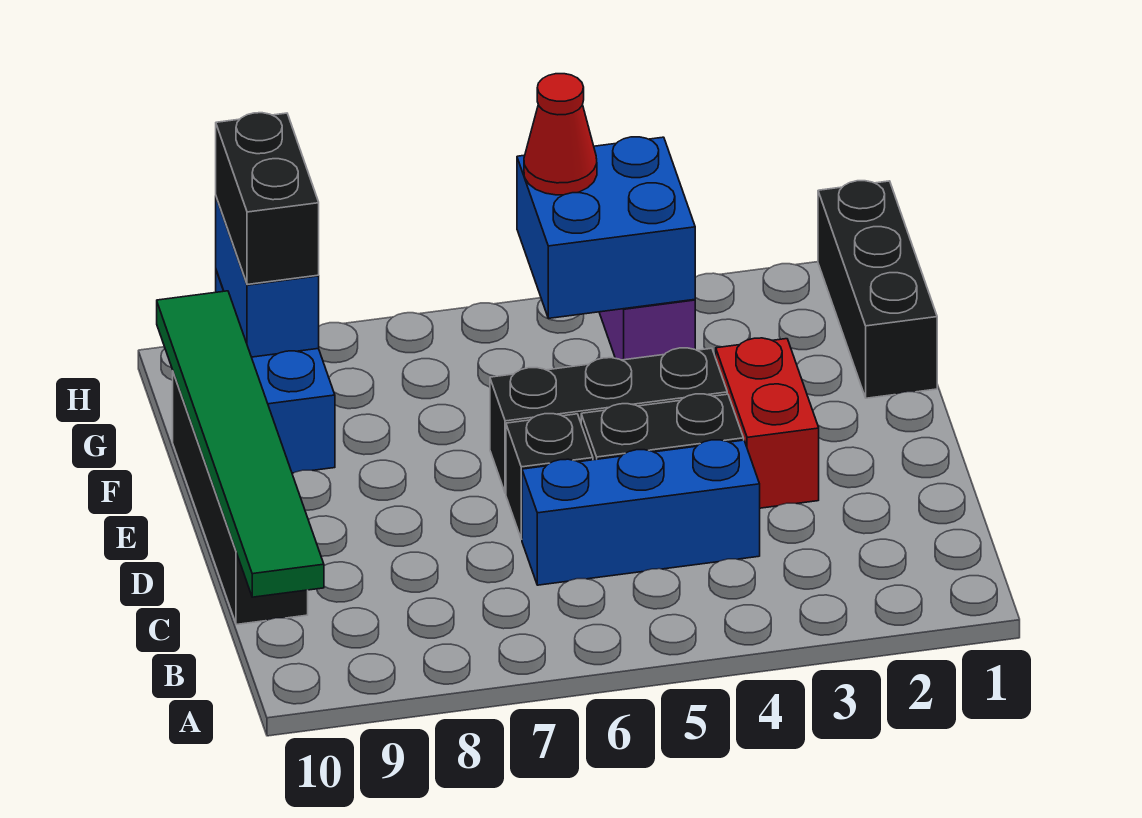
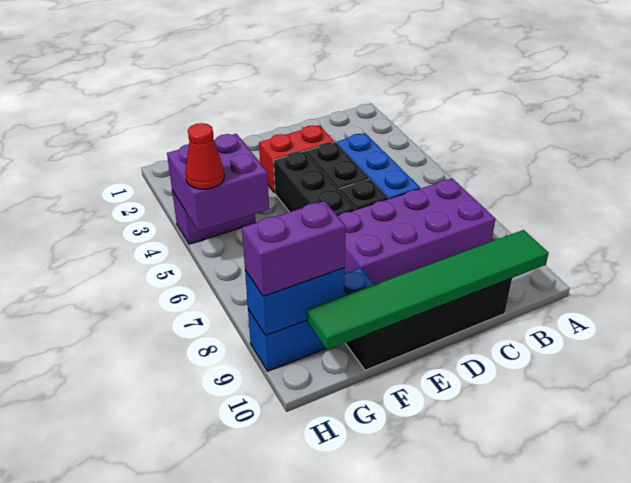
none -> purple brick B7:E8 level 1
black brick F1:H1 level 1 -> none
blue brick G4:H5 level 2 -> purple brick G4:H5 level 2
black brick G9:H9 level 3 -> purple brick G9:H9 level 3

